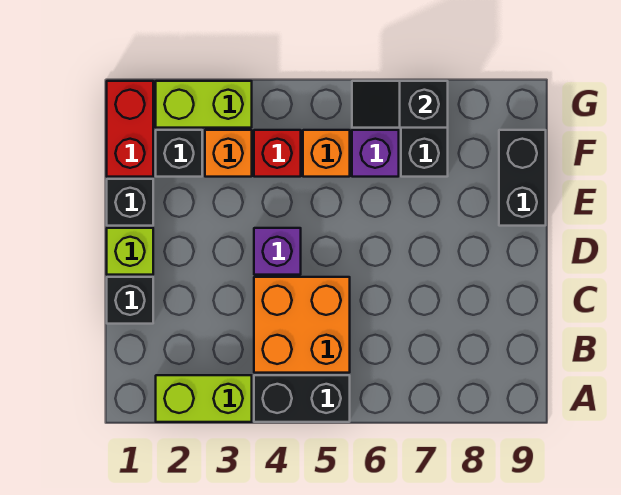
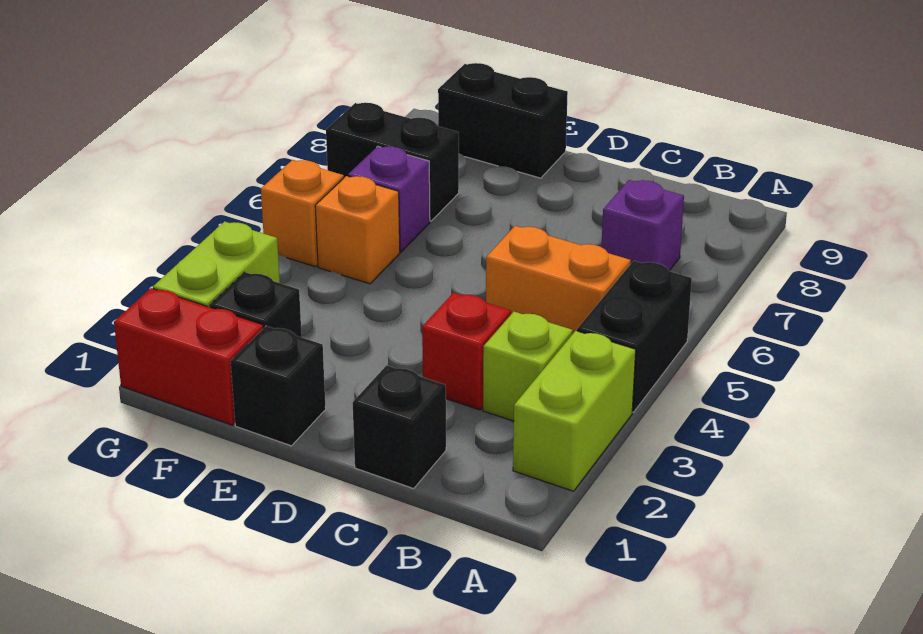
orange brick B4:C5 level 1 -> orange brick B5:C5 level 1
lime brick D1 level 1 -> lime brick B3 level 1
purple brick D4 level 1 -> purple brick B7 level 1
orange brick F3 level 1 -> orange brick G5 level 1
red brick F4 level 1 -> red brick C3 level 1
black slope G6:G7 level 2 top 7 -> none

